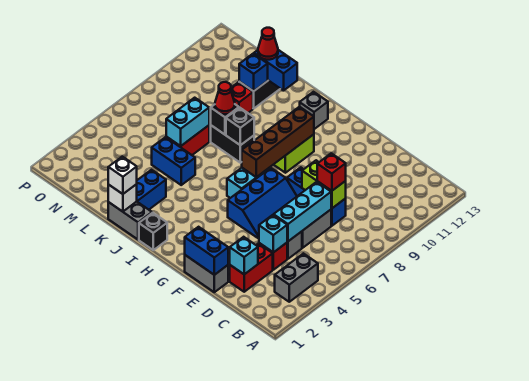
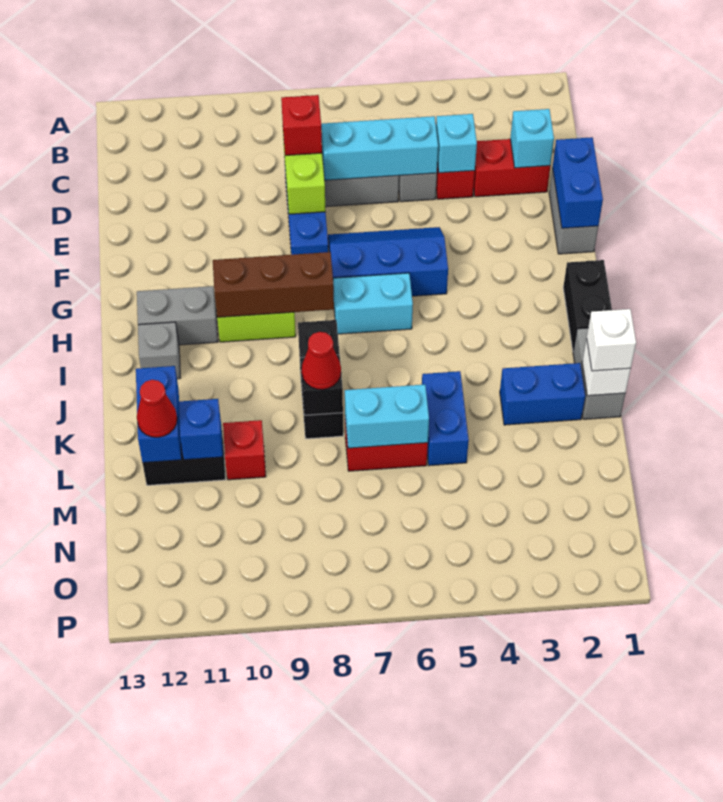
grey brick B3:B4 level 1 -> grey brick H11:H12 level 1
brown brick H7:H10 level 2 -> brown brick H8:H10 level 2
black brick I1 level 1 -> black brick H1:I1 level 1

